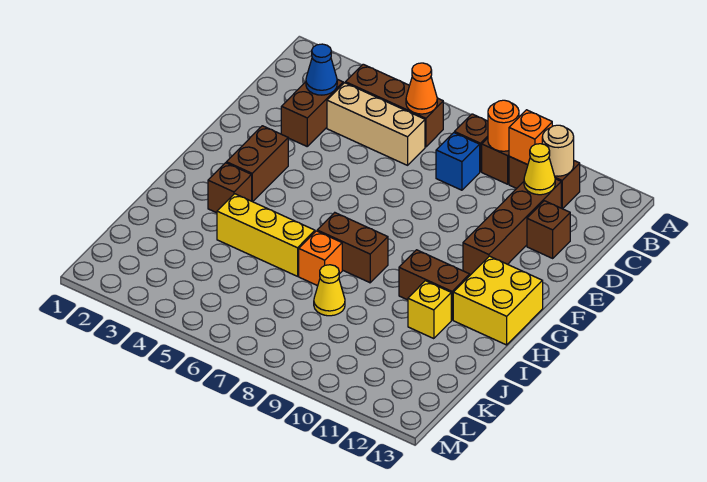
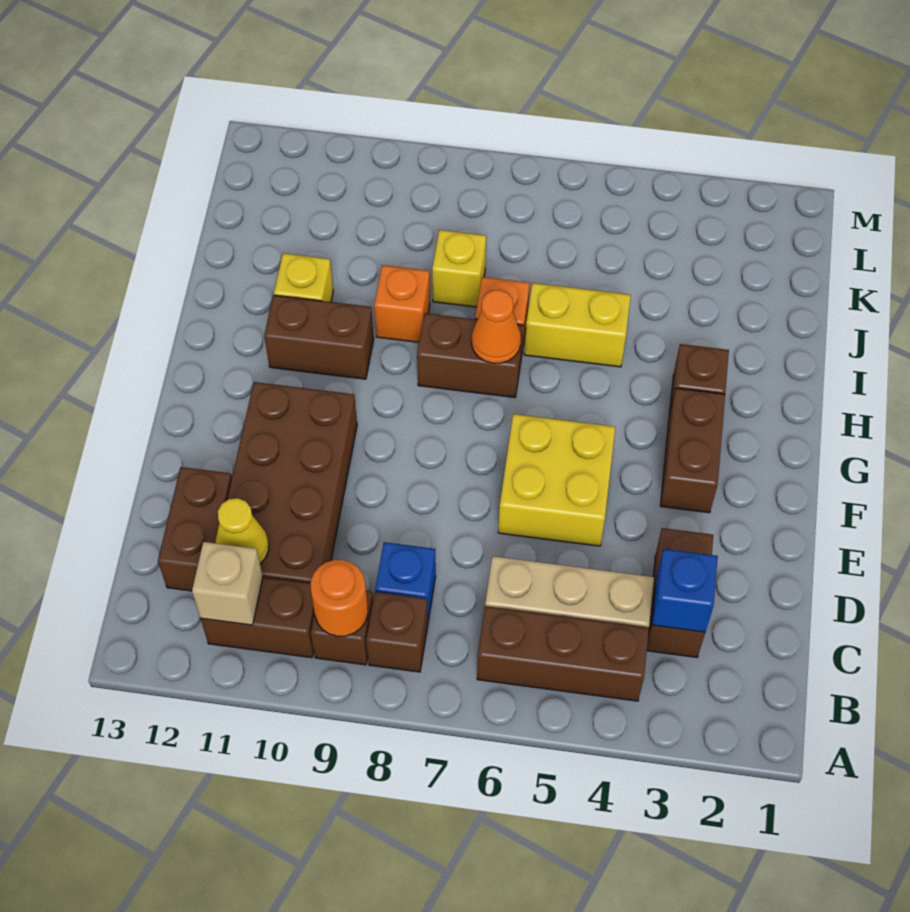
orange cone B6 level 2 -> orange cone H7 level 2
orange brick B10 level 2 -> orange brick I9 level 1
tan round brick B11 level 2 -> tan brick B11 level 2
blue cone C3 level 2 -> blue brick C3 level 2
brown brick C11:F11 level 1 -> brown brick C10:F11 level 1
brown brick D12 level 1 -> brown brick C12:D12 level 1
yellow brick G12:H13 level 1 -> yellow brick E5:F6 level 1
yellow brick I4:I6 level 1 -> yellow brick I5:I6 level 1
yellow cone J8 level 1 -> yellow brick J8 level 1

